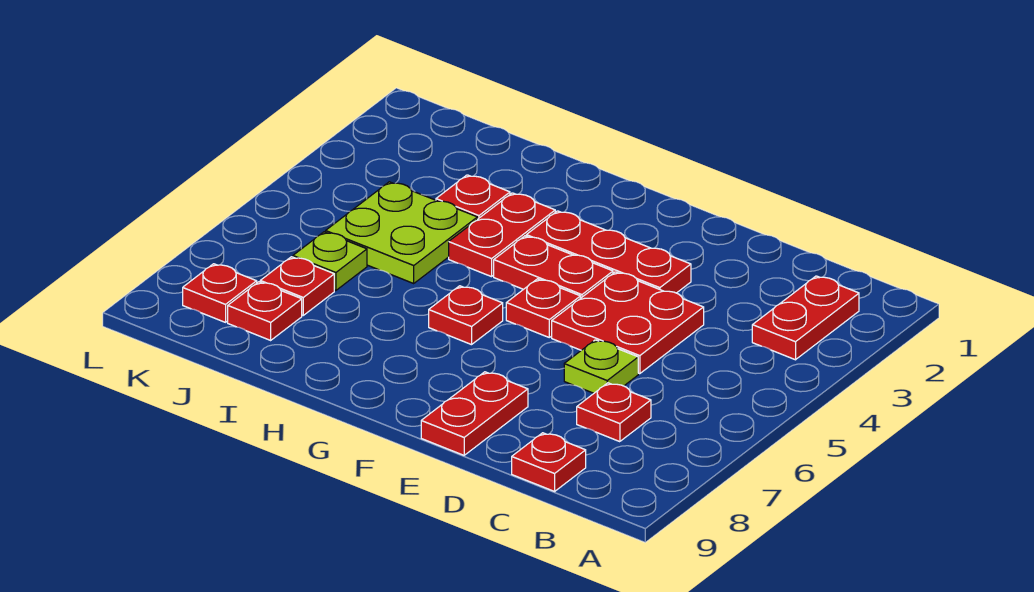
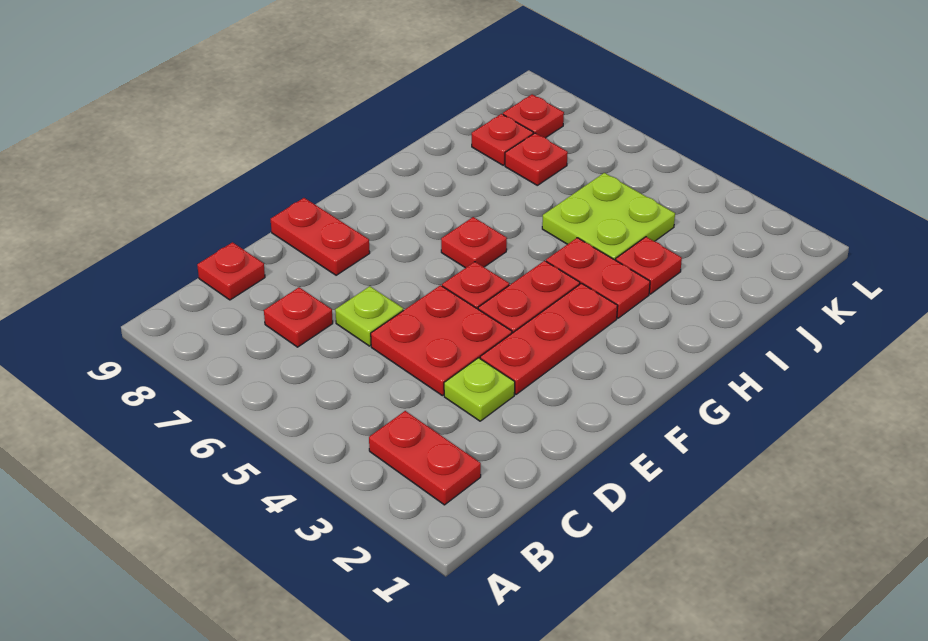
lime plate J6 level 1 -> lime plate D3 level 1

